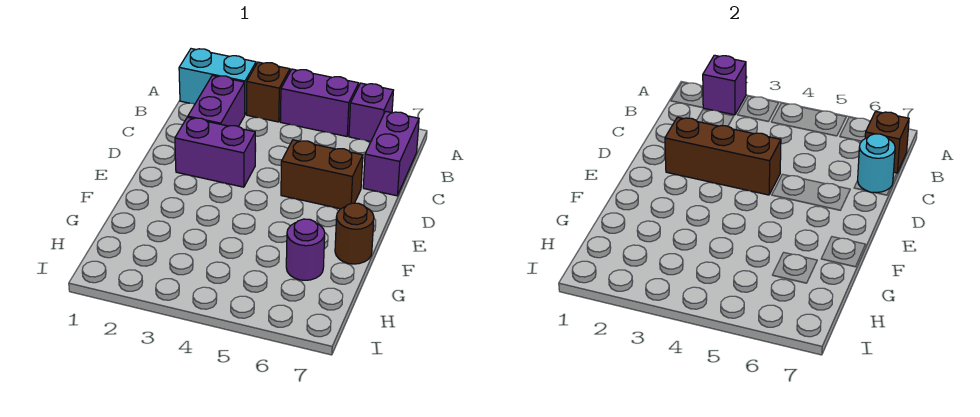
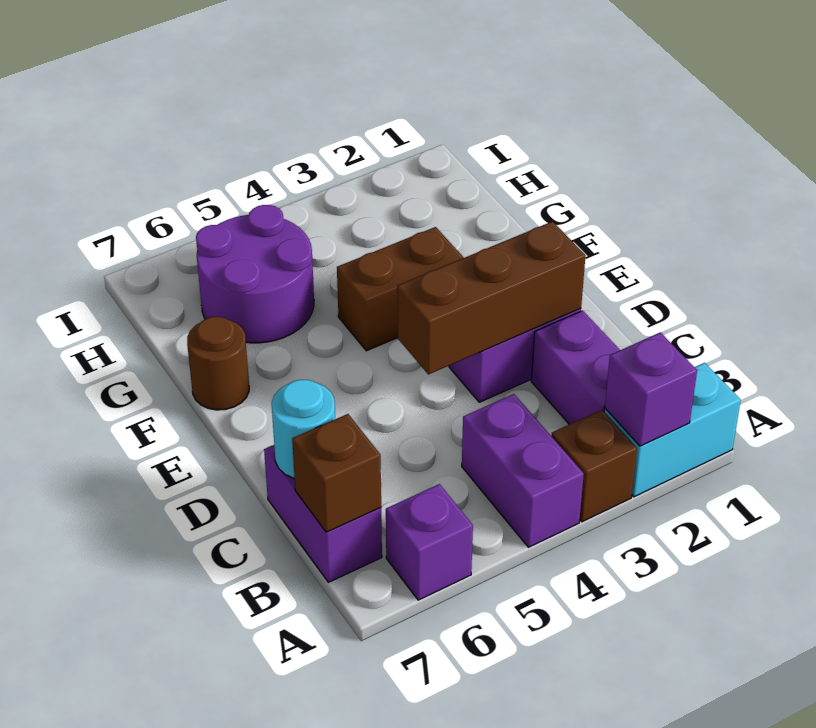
purple brick A4:A5 level 1 -> purple brick A4:B4 level 1
brown brick D5:D6 level 1 -> brown brick F3:F4 level 1
purple round brick G6 level 1 -> purple round brick G5:H6 level 1

